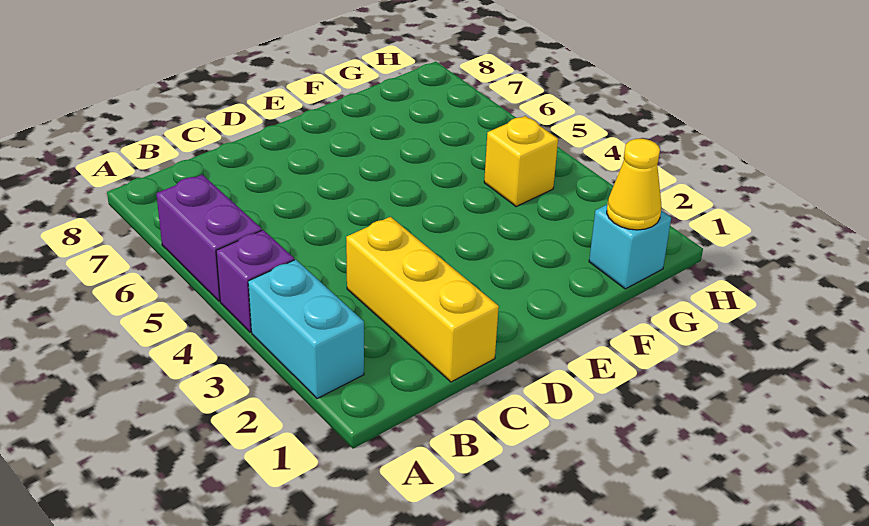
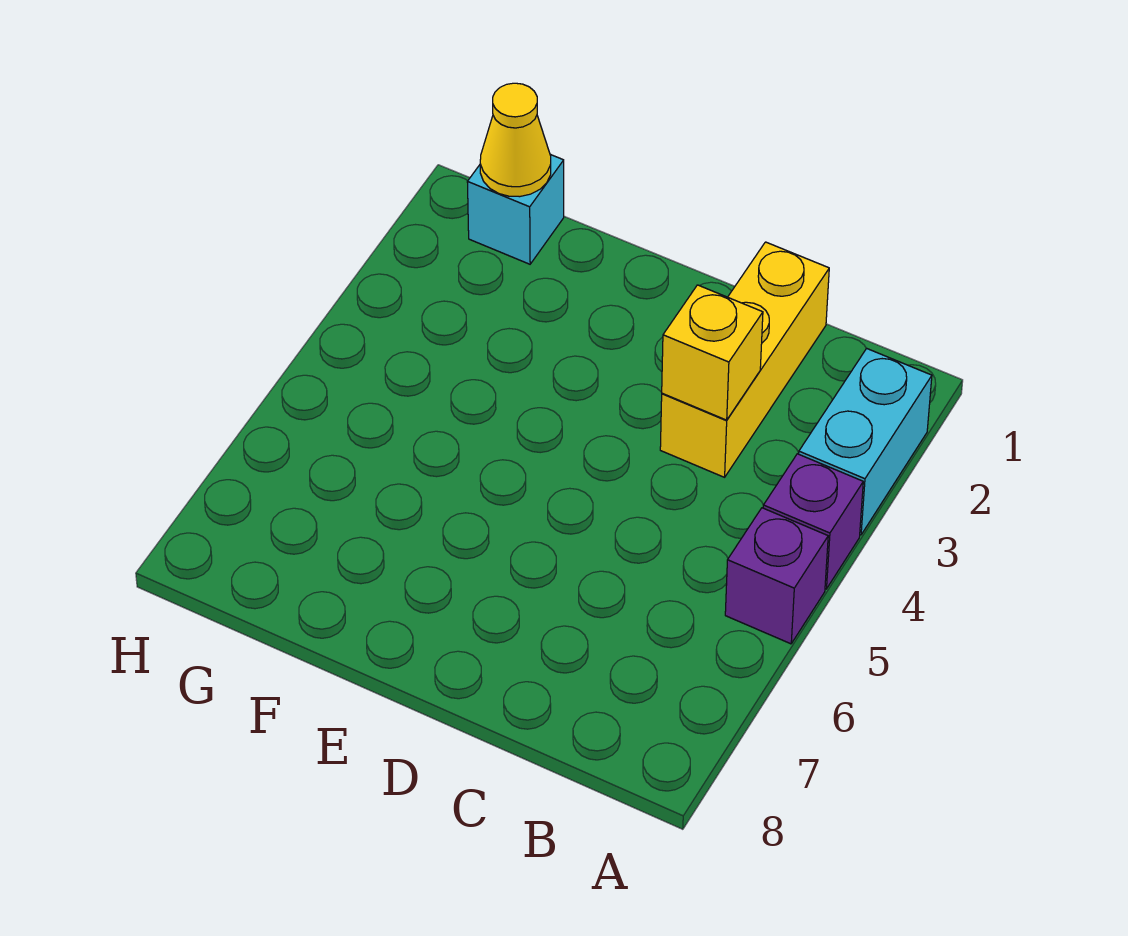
purple brick A5:A6 level 1 -> purple brick A5 level 1
yellow brick G4 level 1 -> yellow brick C3 level 2

